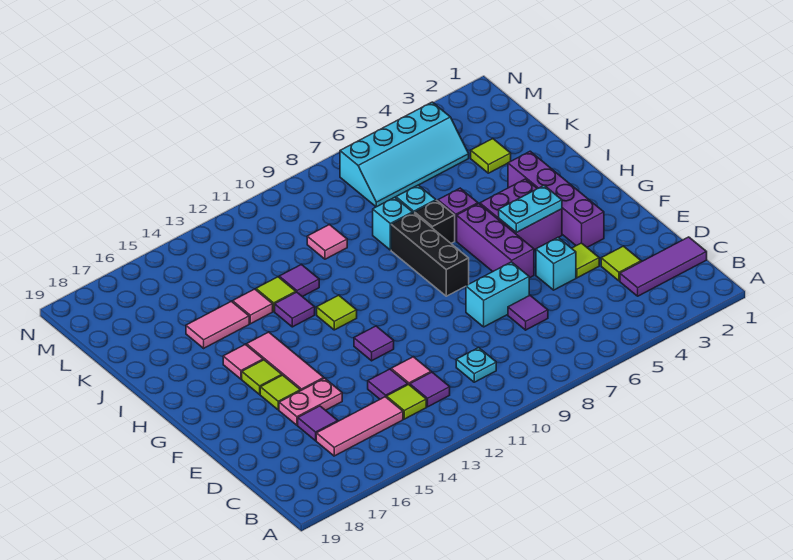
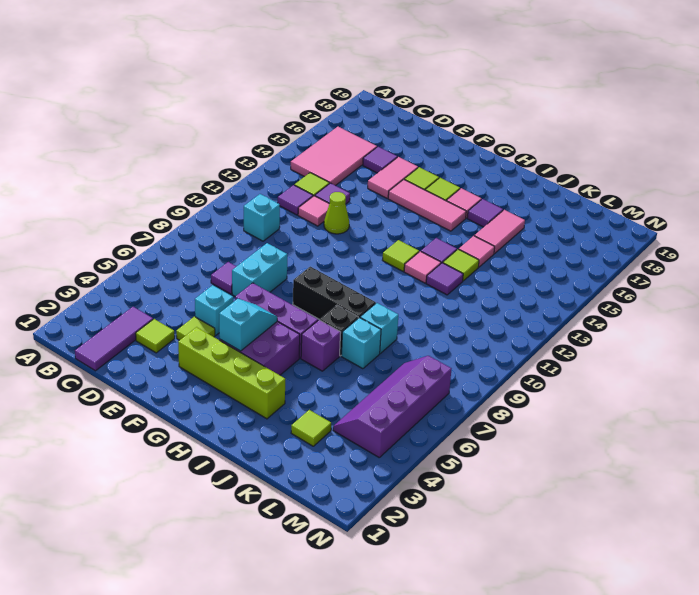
cyan plate C10 level 1 -> cyan brick C10 level 1
pink tile C14:C16 level 1 -> pink tile B14:C16 level 1
none -> lime cone E12 level 1
pink plate E15:E16 level 1 -> pink tile E15:E16 level 1
purple brick F3:I3 level 1 -> lime brick F3:I3 level 1
purple tile F12 level 1 -> purple tile I16 level 1
cyan plate G4:G5 level 2 -> cyan slope G4:G5 level 2 top 4
pink tile K10 level 1 -> pink tile I12 level 1
cyan slope L4:M7 level 1 top M -> purple slope L4:M7 level 1 top M

